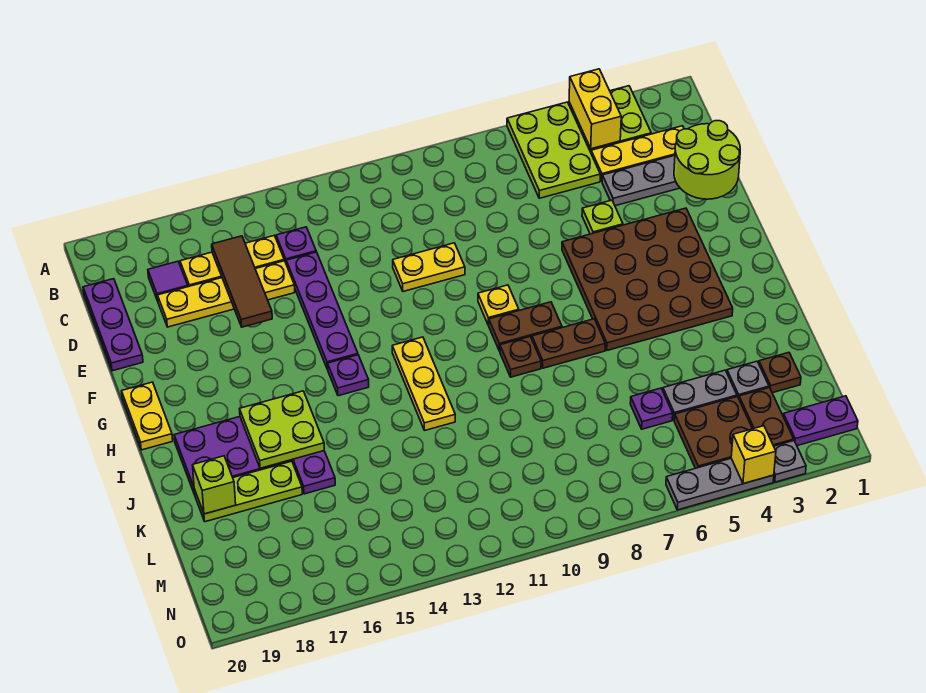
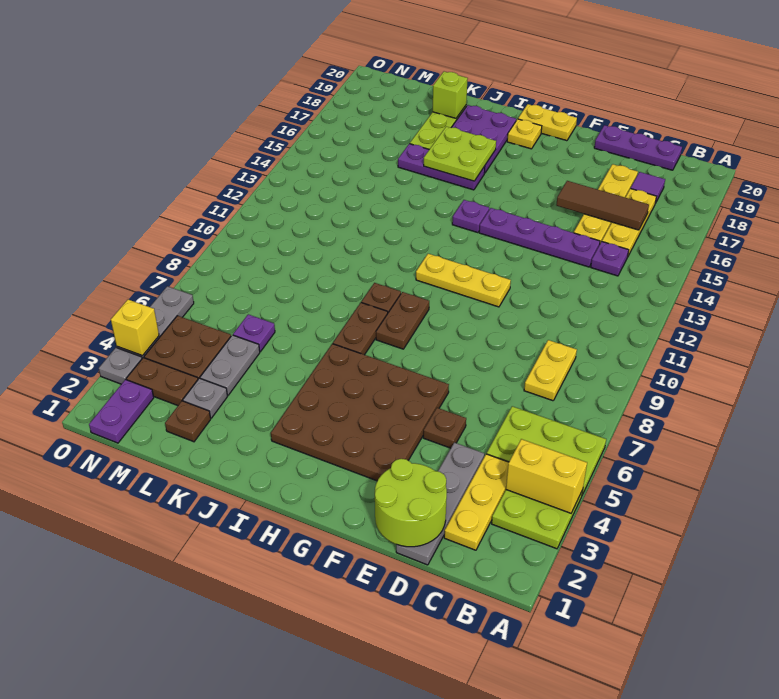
lime plate E5 level 1 -> brown plate E5 level 1
yellow plate E10:E11 level 1 -> yellow plate C8:C9 level 1
yellow plate G9 level 1 -> yellow plate H19 level 1
yellow plate H12:J12 level 1 -> yellow plate F11:H11 level 1

